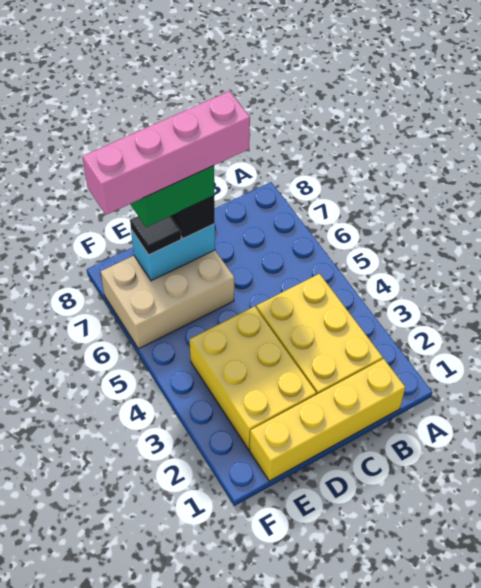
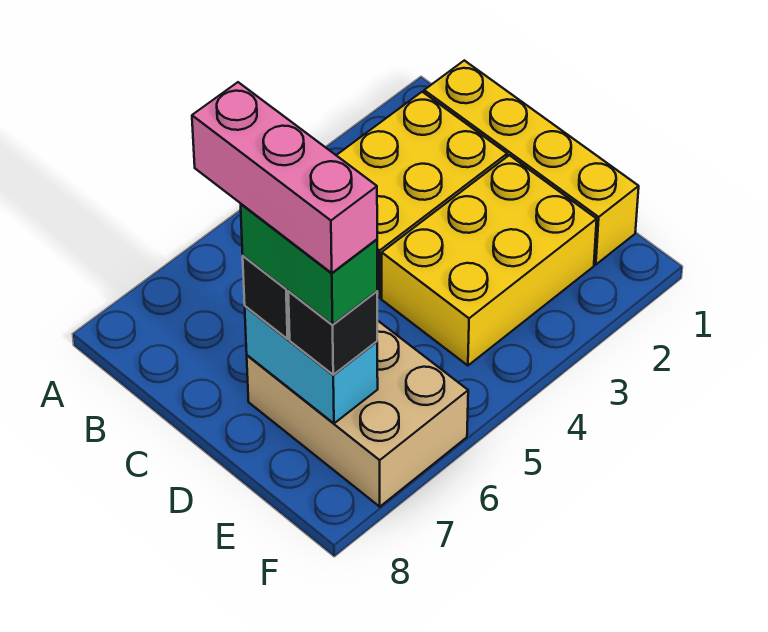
pink brick C7:F7 level 5 -> pink brick C7:E7 level 5
black tile E7 level 3 -> black brick E7 level 3

